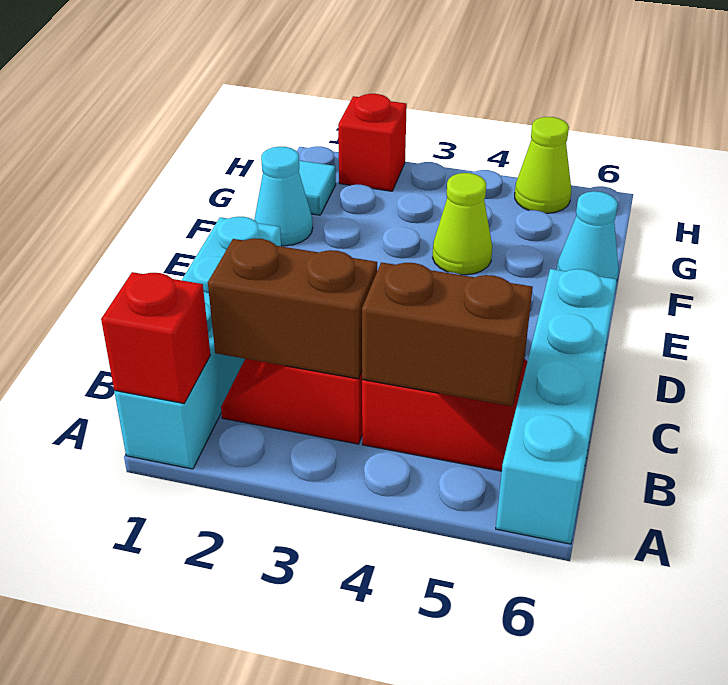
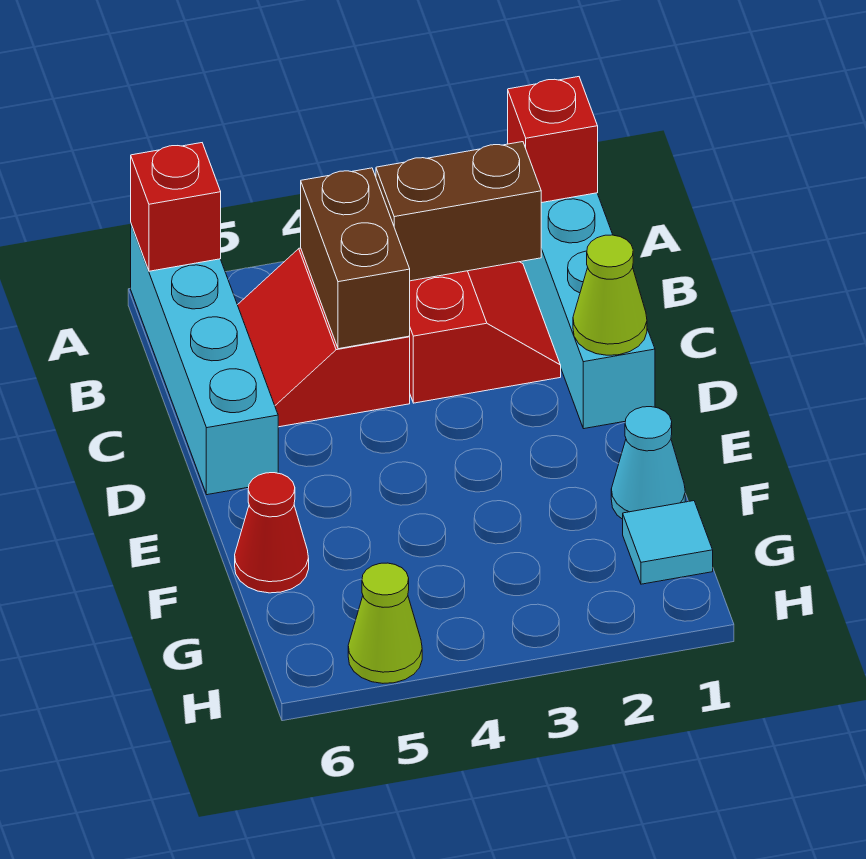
brown brick B4:B5 level 2 -> brown brick B4:C4 level 2
lime cone F4 level 1 -> lime cone D1 level 2
cyan cone F6 level 1 -> red cone F6 level 1
red brick H2 level 1 -> red brick A6 level 2

